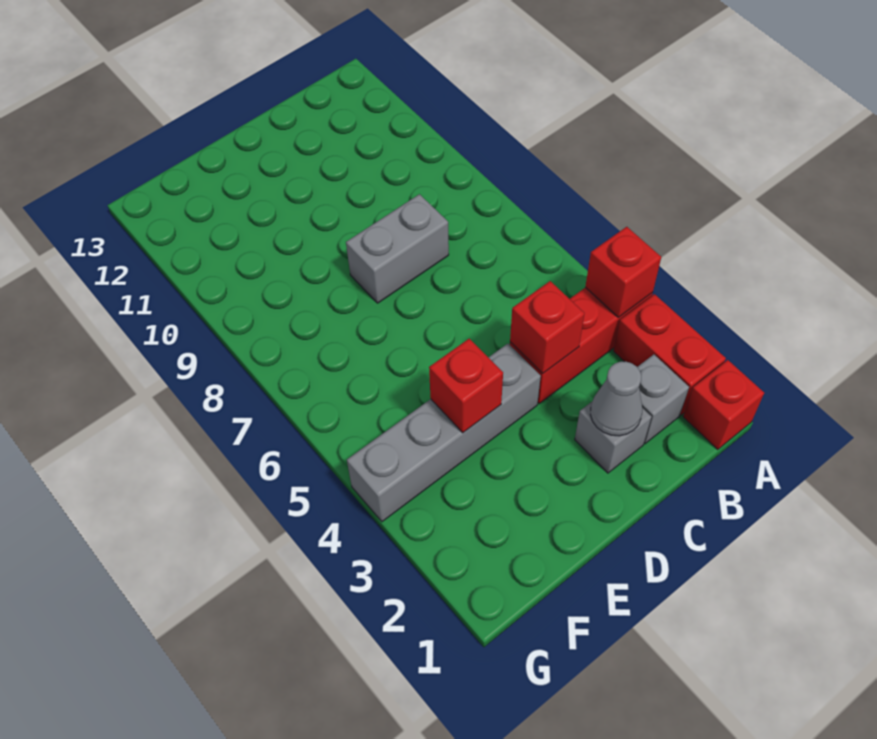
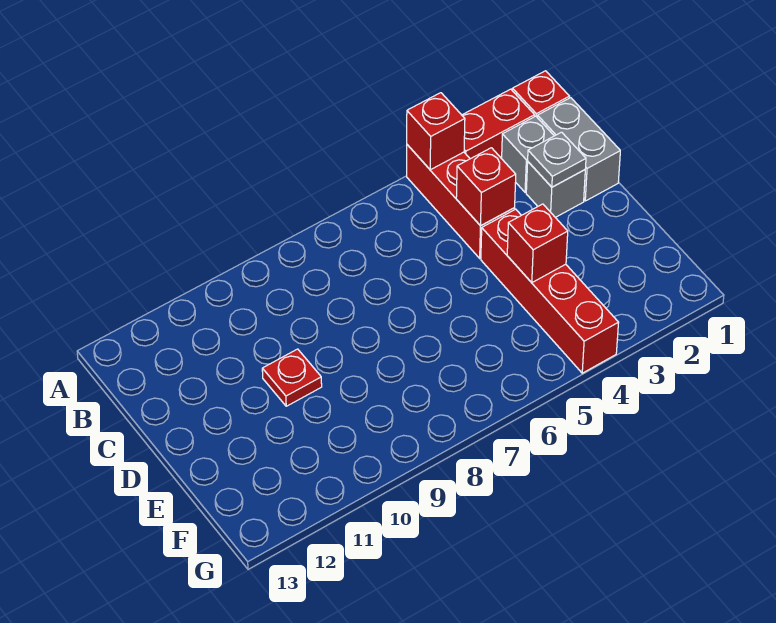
grey cone C2 level 2 -> grey plate C2 level 2
grey brick C8:D8 level 1 -> grey brick B1:C1 level 1
grey brick D4:G4 level 1 -> red brick D4:G4 level 1
none -> red plate D10 level 1

